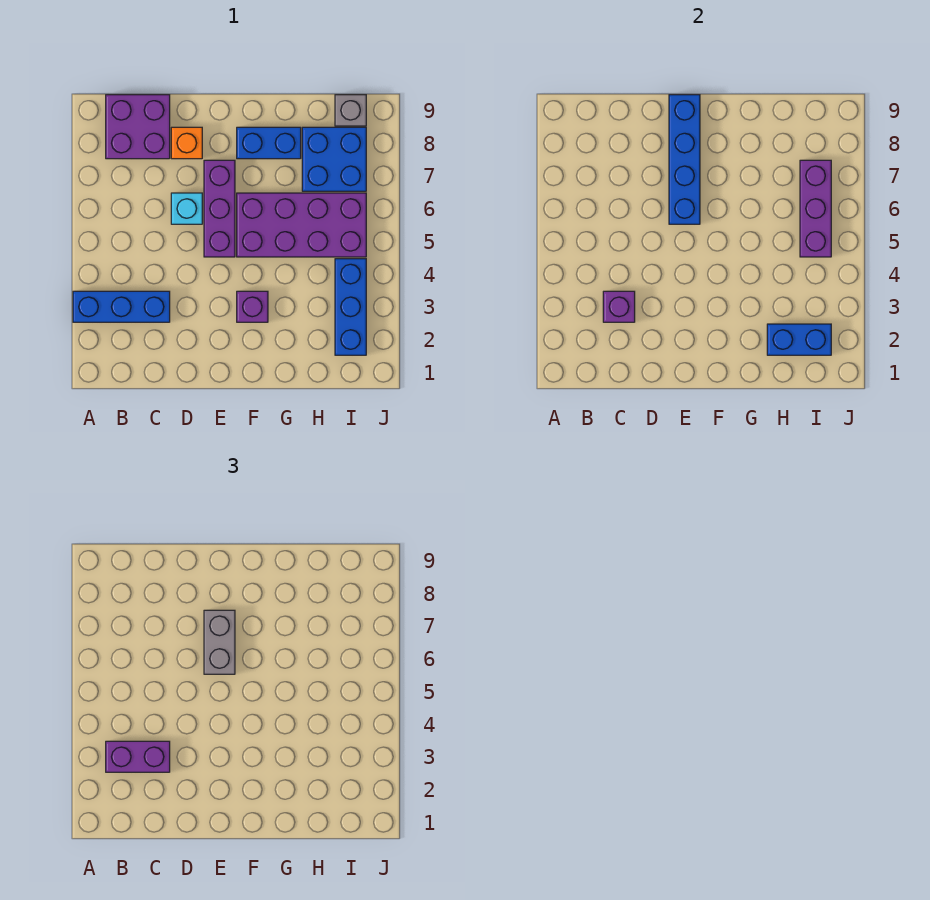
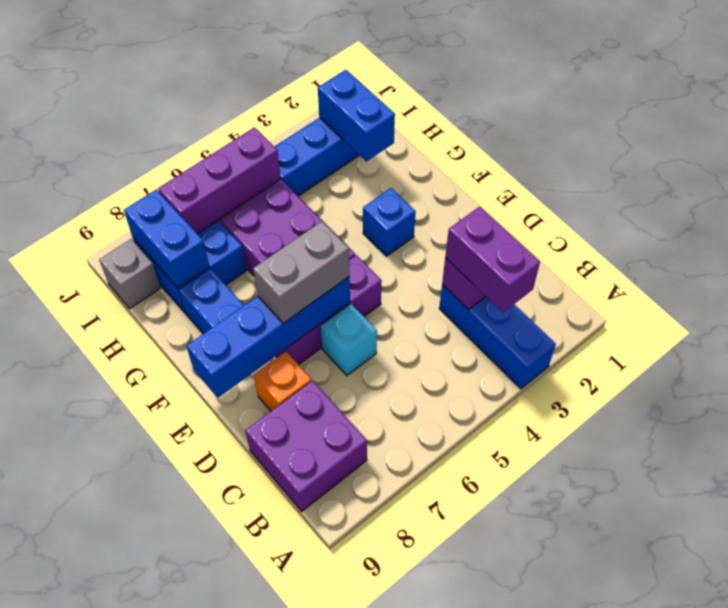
purple brick F3 level 1 -> blue brick F3 level 1
none -> blue brick H8:I8 level 2

